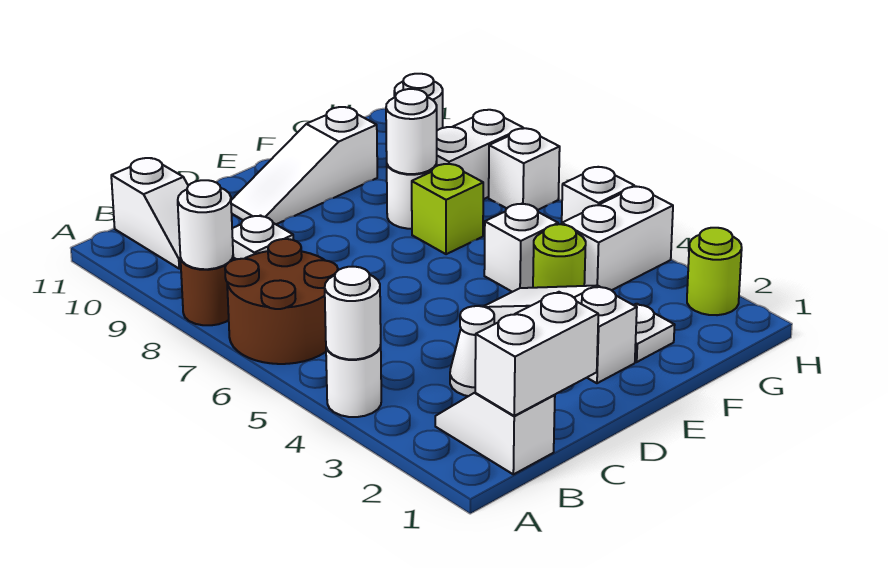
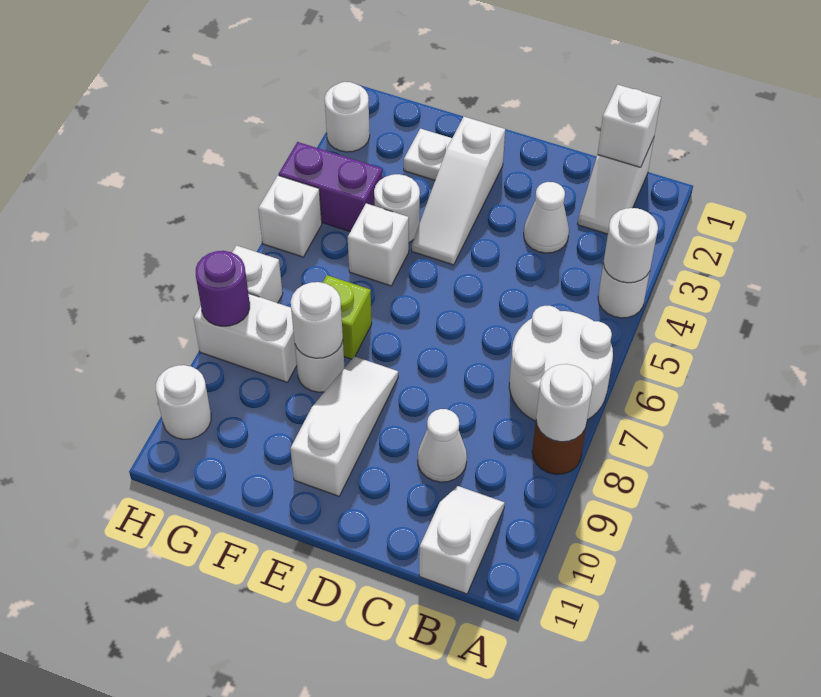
brown round brick A6:B7 level 1 -> white round brick A6:B7 level 1
white brick B1:C1 level 2 -> white brick B1 level 2
white plate C9 level 1 -> white cone C9 level 1
white slope D10:F10 level 1 top F -> white slope E8:E10 level 1 top 10
lime round brick F4 level 1 -> white round brick F4 level 1
white brick G4:H4 level 1 -> purple brick G4:H4 level 1
lime round brick H2 level 1 -> white round brick H2 level 1
none -> purple round brick H8 level 2

